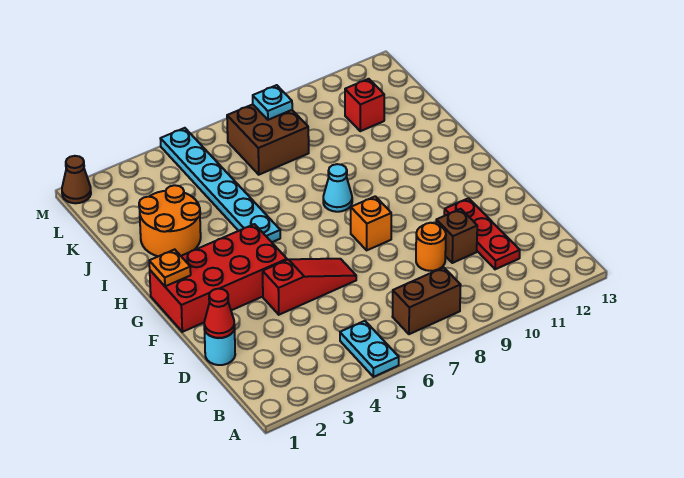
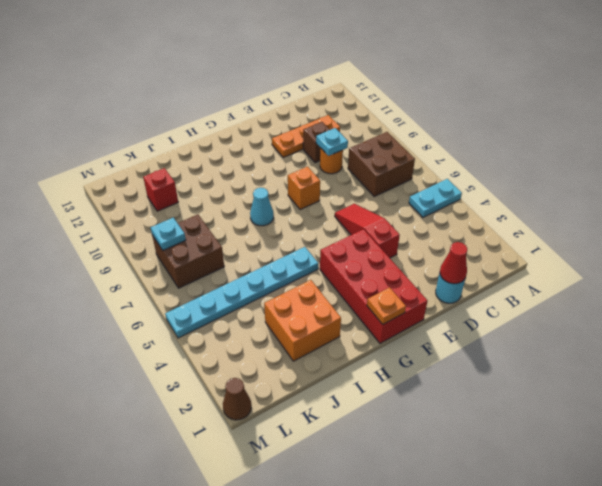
brown brick B7:B8 level 1 -> brown brick B7:C8 level 1
red plate C11:E11 level 1 -> orange plate C11:E11 level 1
none -> cyan plate D9 level 2
orange round brick I2:J3 level 1 -> orange brick I2:J3 level 1

